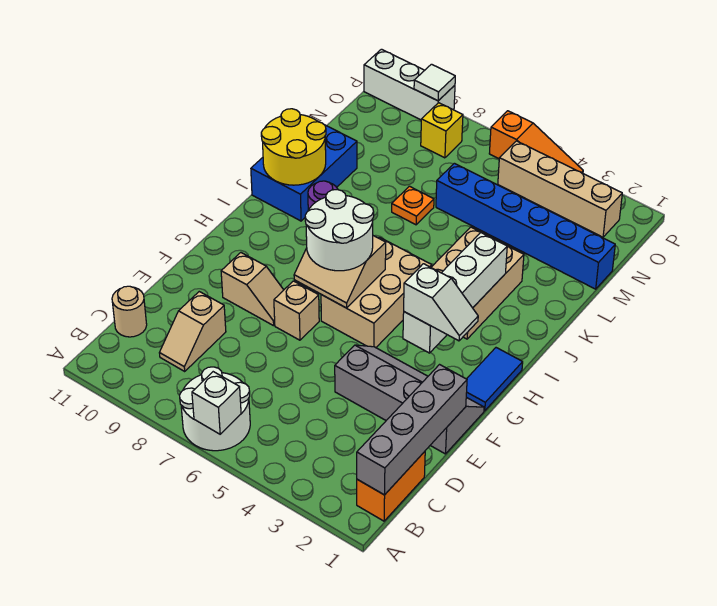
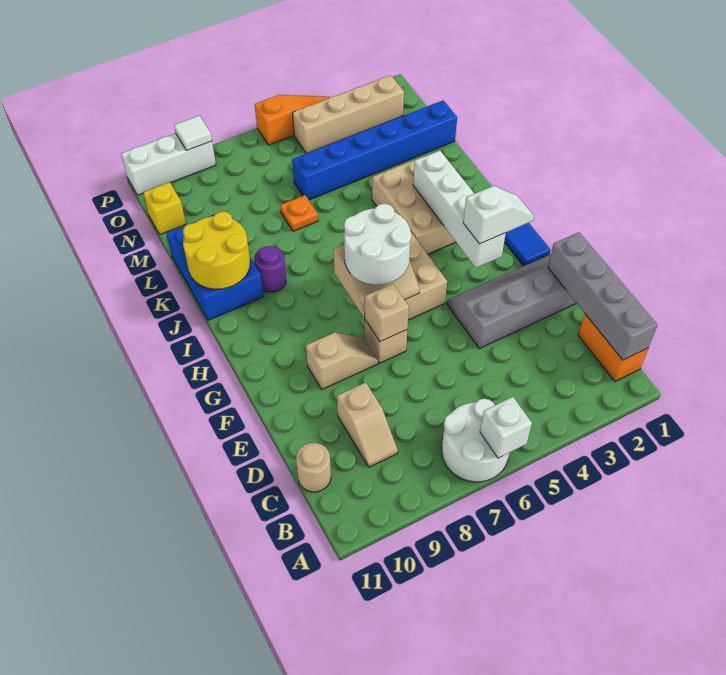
none -> tan brick F7 level 2
yellow brick O8 level 1 -> yellow brick N11 level 1

